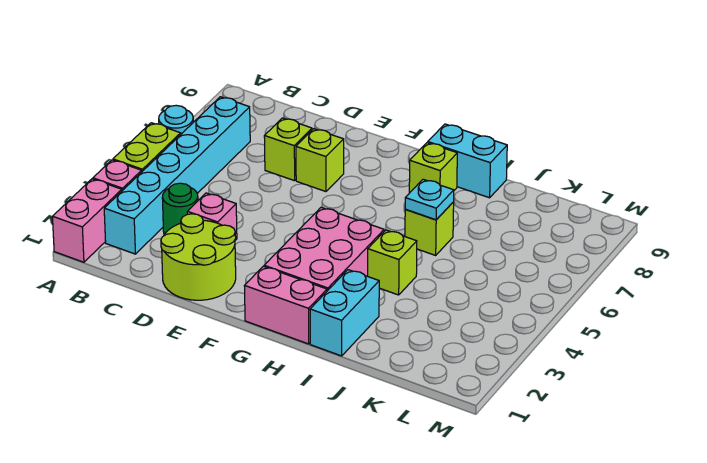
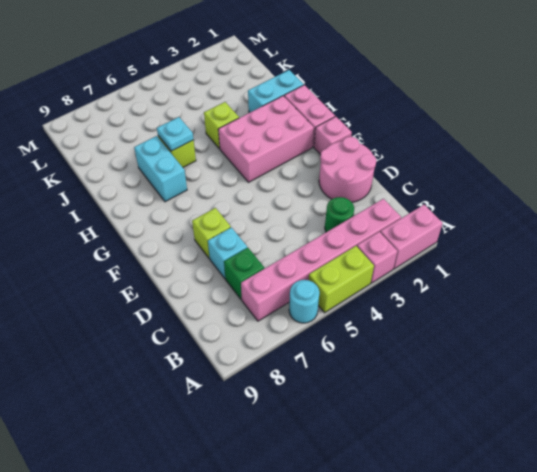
cyan brick B2:B7 level 1 -> pink brick B2:B7 level 1
none -> green brick C7 level 1
lime round brick D1:E2 level 1 -> pink round brick D1:E2 level 1
pink brick D3 level 1 -> pink brick F1 level 1
lime brick D7 level 1 -> cyan brick D7 level 1
lime brick H8 level 1 -> none
cyan brick H9:I9 level 1 -> cyan brick H7:I7 level 1

